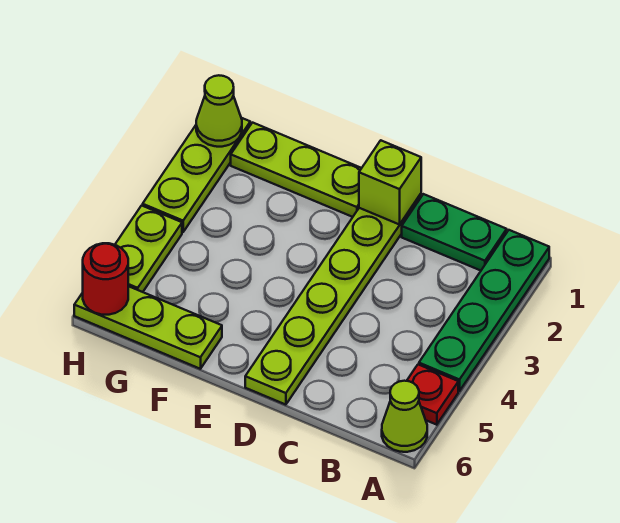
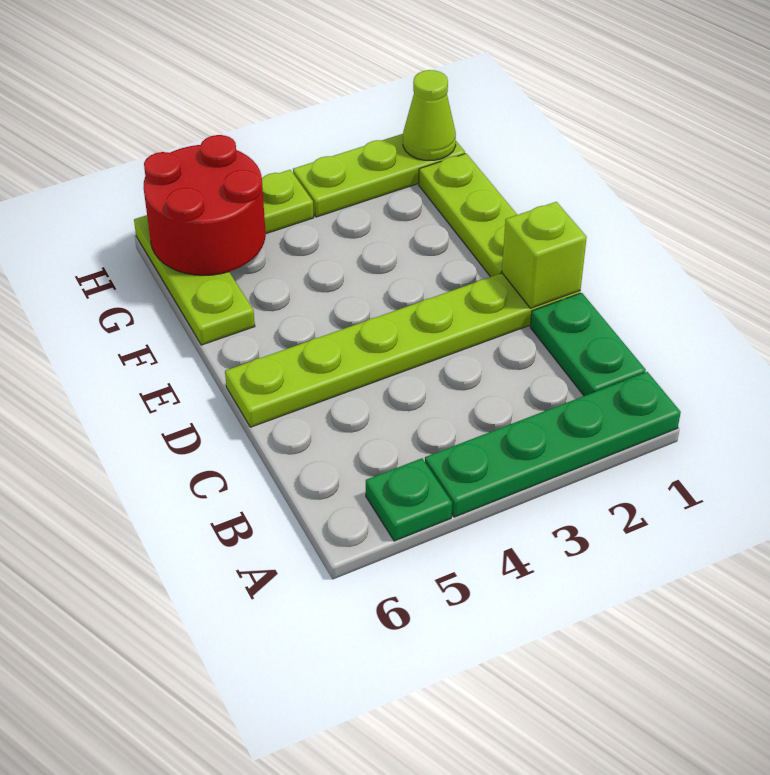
red plate A5 level 1 -> green plate A5 level 1
lime cone A6 level 1 -> none
red round brick H6 level 2 -> red round brick G5:H6 level 2

